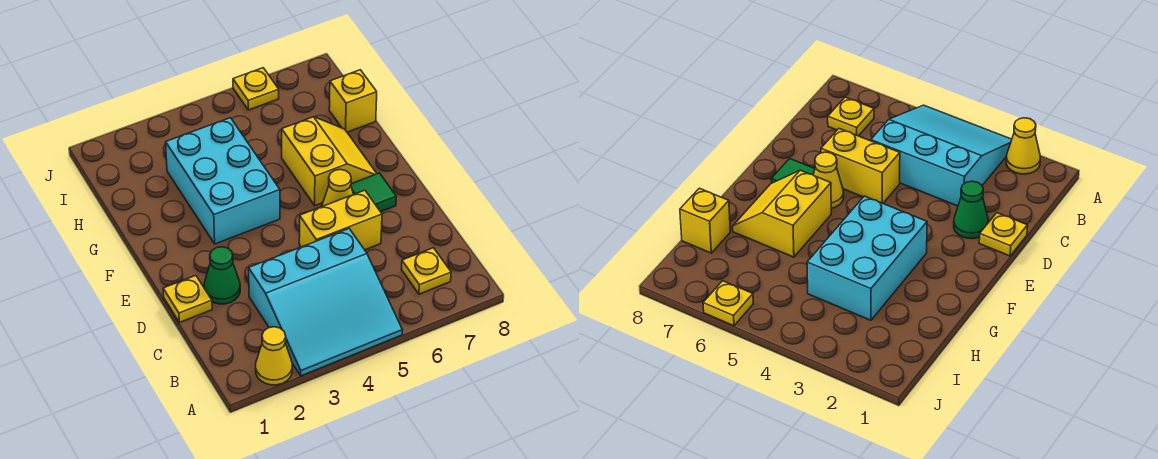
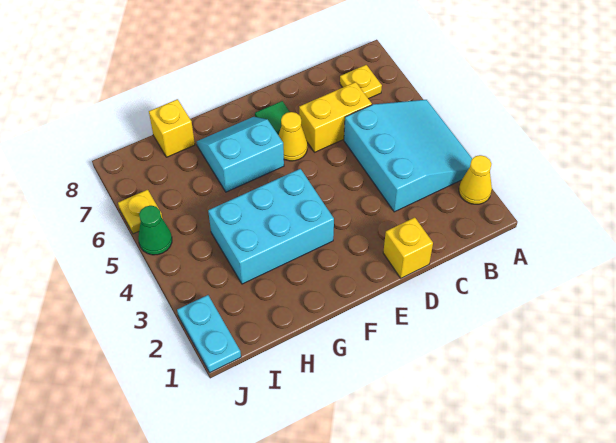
yellow plate D1 level 1 -> yellow brick D1 level 1
green cone D2 level 1 -> green cone J5 level 1
yellow brick D5:D6 level 1 -> yellow brick C6:D6 level 1
yellow slope F6:G7 level 1 top 6 -> cyan slope F6:G7 level 1 top 6
none -> cyan plate J1:J2 level 1

